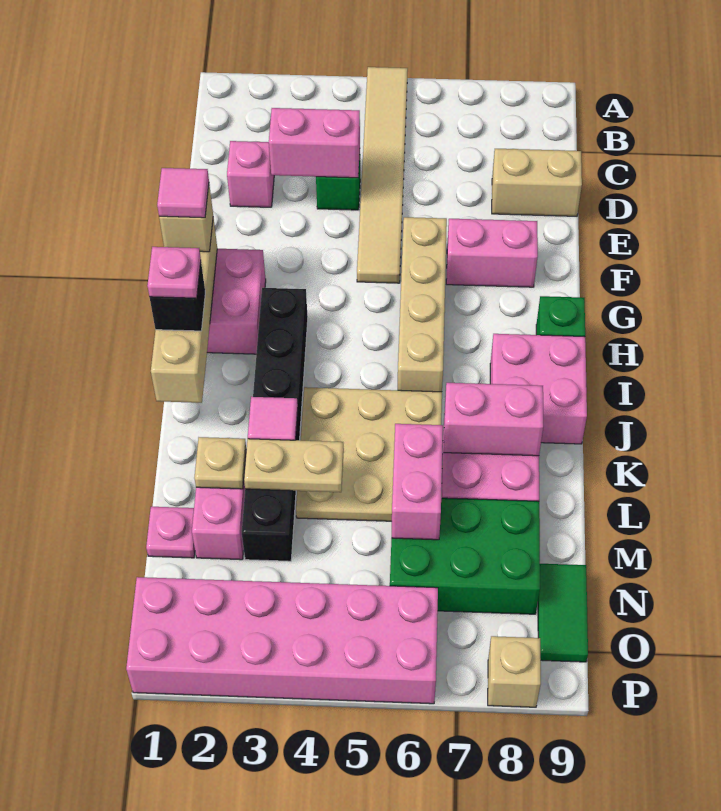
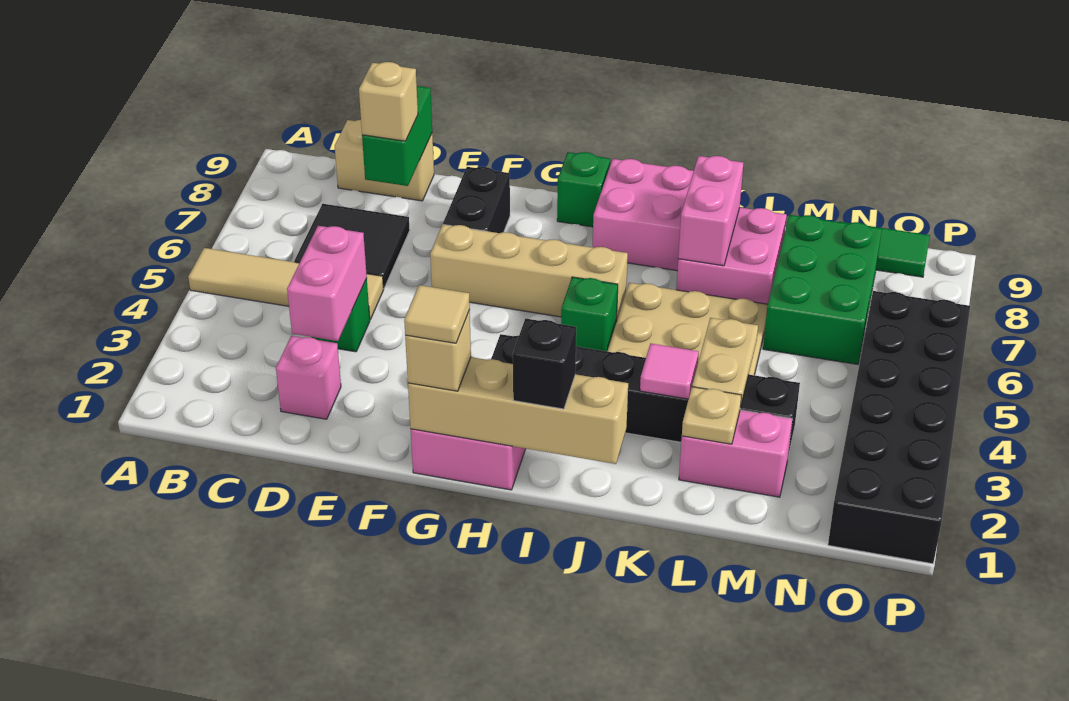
tan tile A5:F5 level 1 -> tan tile A5:D5 level 1
none -> black tile C6:D7 level 1
tan brick D8:D9 level 1 -> tan brick C9:D9 level 1
none -> green brick D8:D9 level 2
pink brick F7:F8 level 1 -> black brick F7:F8 level 1
pink tile G1 level 4 -> tan tile G1 level 4
pink plate I1 level 4 -> none
none -> green brick I5 level 1
pink brick L6:M6 level 2 -> none
pink plate M1 level 1 -> none
pink brick O1:P6 level 1 -> black brick O1:P6 level 1
tan brick P8 level 1 -> tan brick D8 level 3

